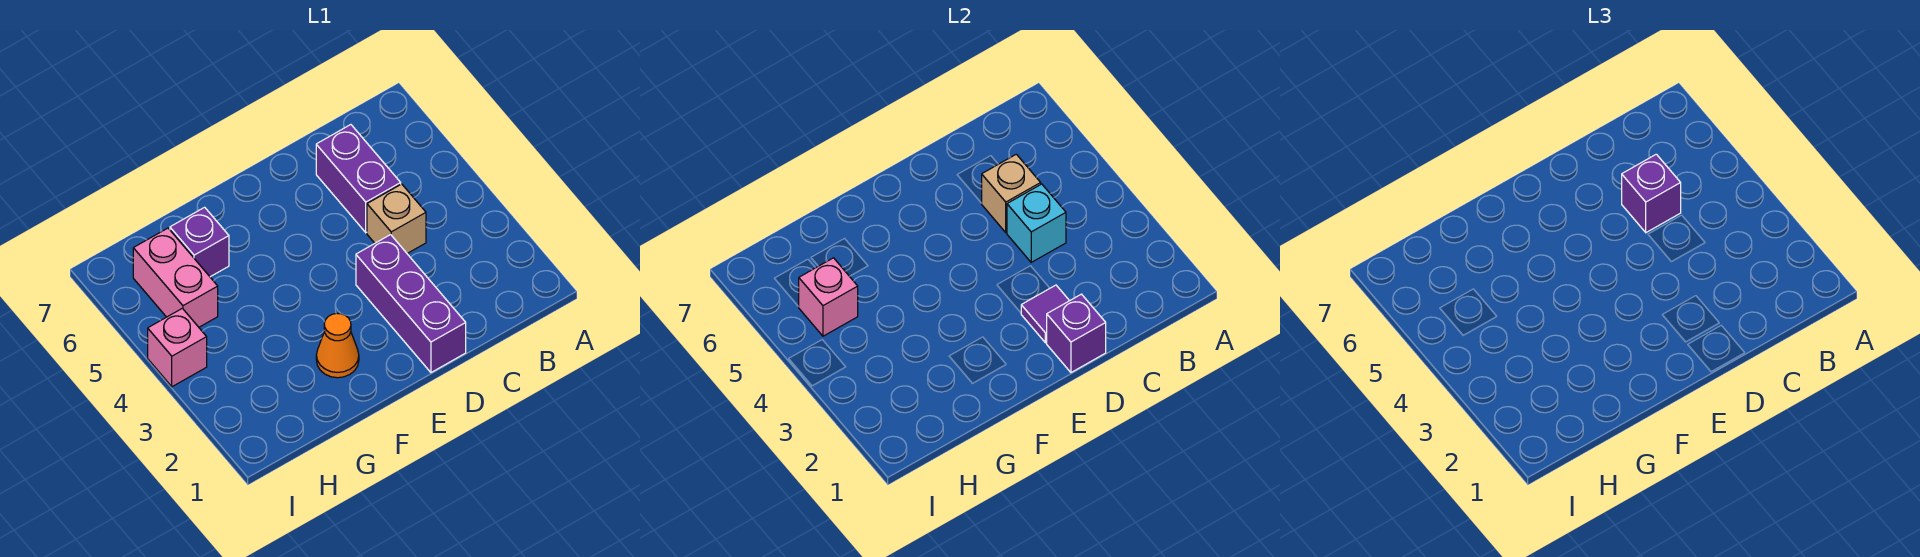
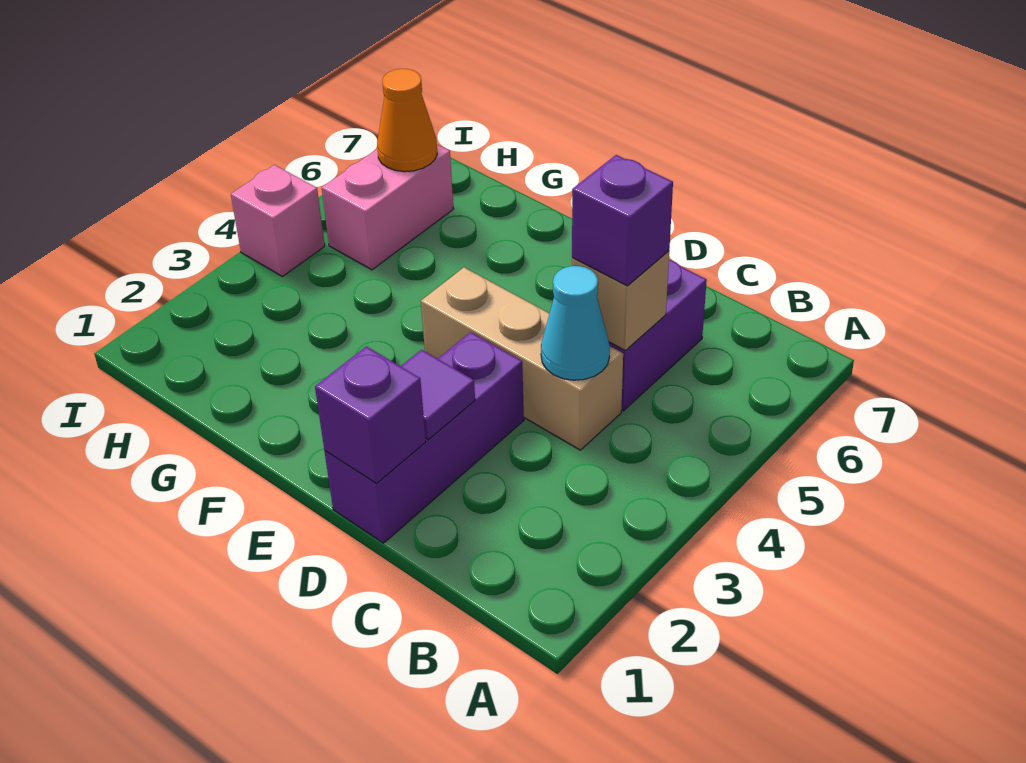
tan brick C4 level 1 -> tan brick C4:E4 level 1
cyan brick C4 level 2 -> cyan cone C4 level 2
orange cone F2 level 1 -> orange cone H6 level 2
purple brick G6 level 1 -> none
pink brick H5 level 2 -> none

